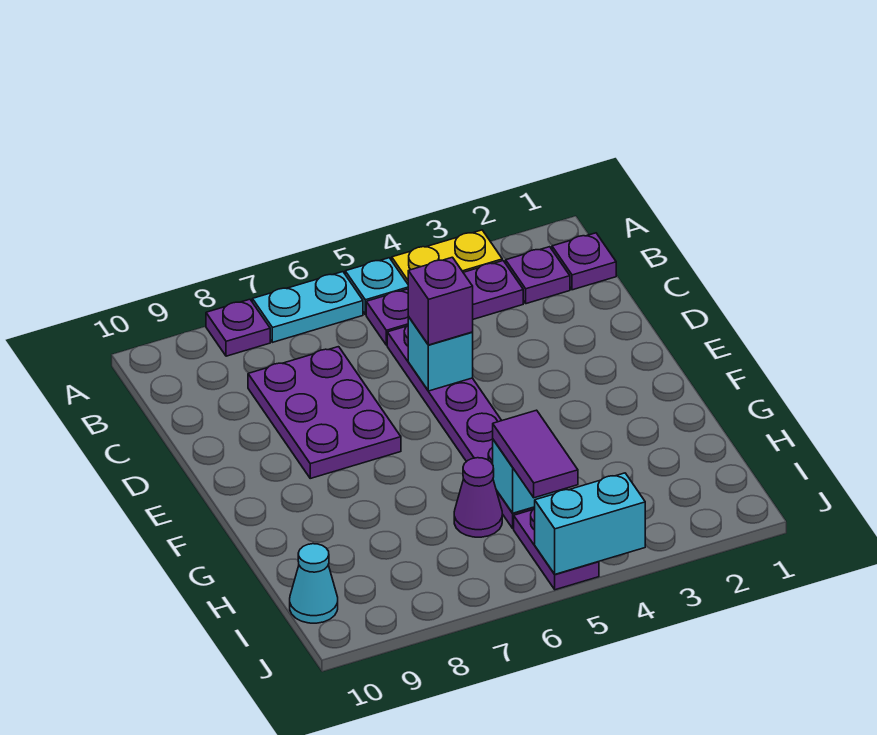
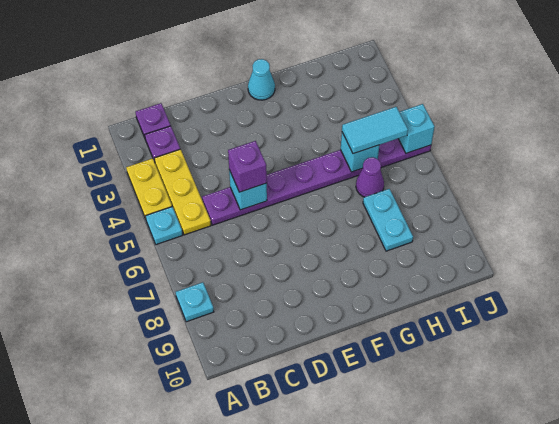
cyan plate A6:A7 level 1 -> cyan plate H7:H8 level 1
purple plate A8 level 1 -> cyan plate A8 level 1
purple plate B3:B5 level 1 -> yellow plate B3:B5 level 1
purple plate C7:E8 level 1 -> none
purple tile H5:I5 level 3 -> cyan tile H5:I5 level 3
cyan cone I10 level 1 -> cyan cone F1 level 1
cyan brick J4:J5 level 2 -> cyan brick J5 level 2

